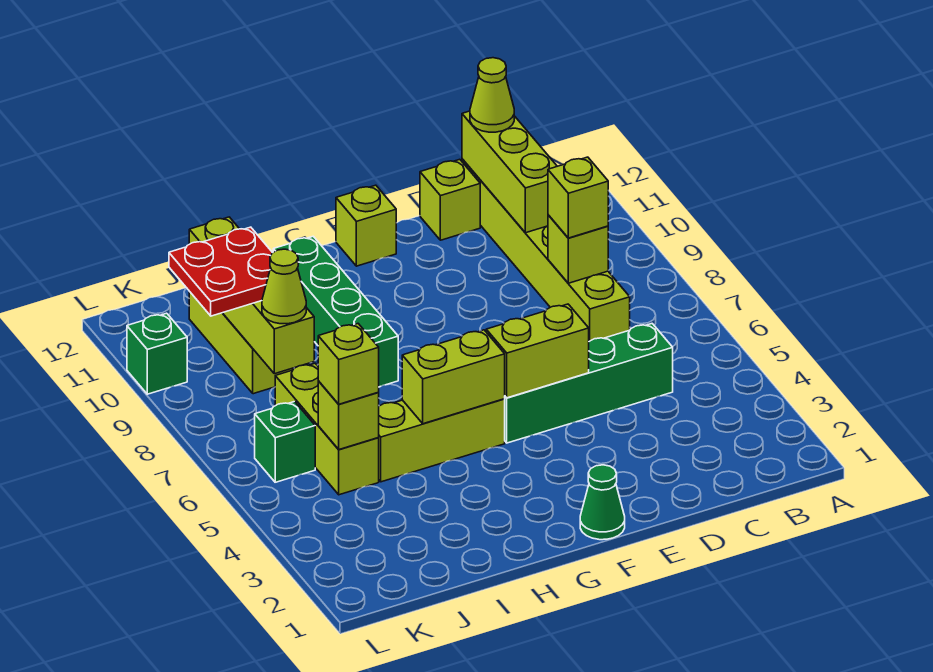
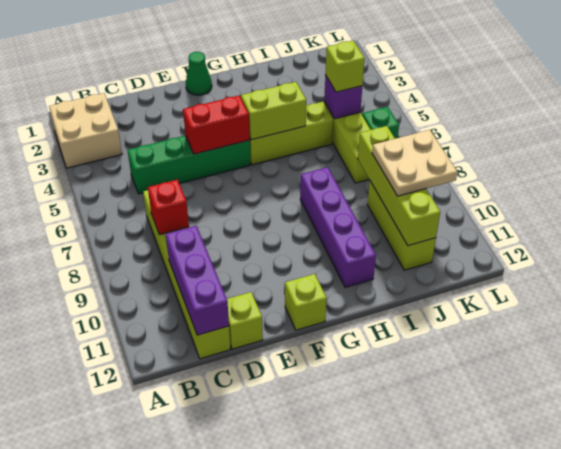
none -> tan brick A2:B3 level 1
lime brick C8 level 2 -> red brick C8 level 2
lime brick C8 level 3 -> none
lime brick C10:C12 level 2 -> purple brick C10:C12 level 2
lime cone C12 level 3 -> none
lime brick E5:F5 level 2 -> red brick E5:F5 level 2
green brick H8:H11 level 1 -> purple brick H8:H11 level 1
lime brick J5 level 2 -> purple brick J5 level 2
lime cone J8 level 3 -> none
red plate J9:K10 level 3 -> tan plate J9:K10 level 3
green brick L10 level 1 -> none

